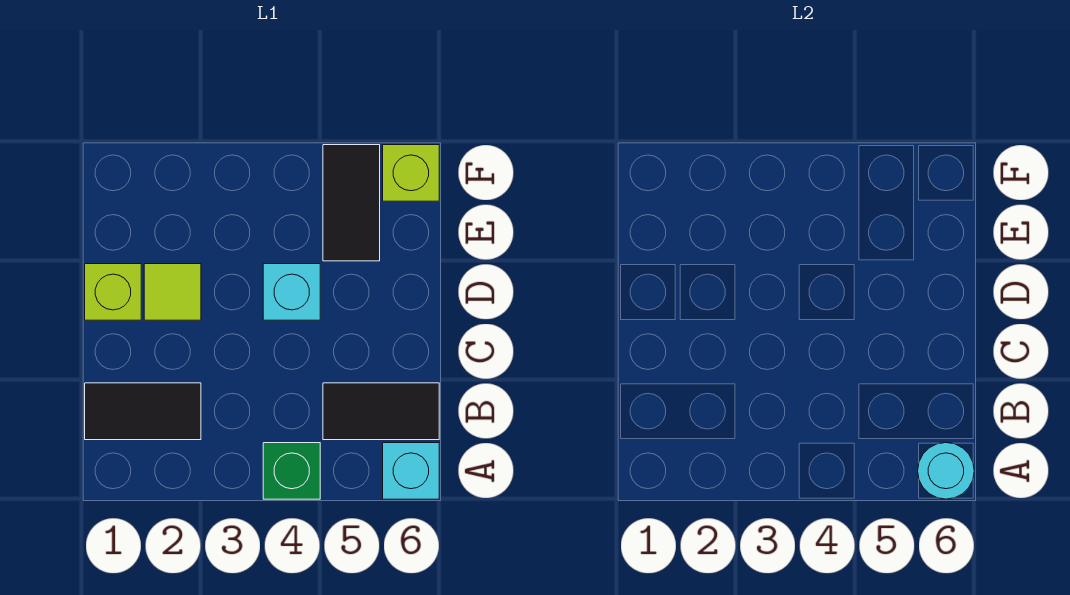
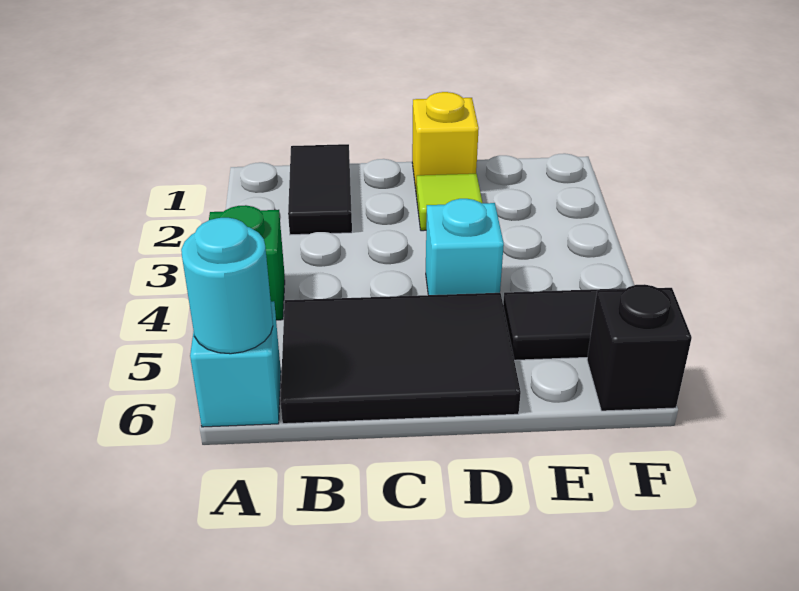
black tile B5:B6 level 1 -> black tile B5:D6 level 1
lime brick D1 level 1 -> yellow brick D1 level 1
lime brick F6 level 1 -> black brick F6 level 1

